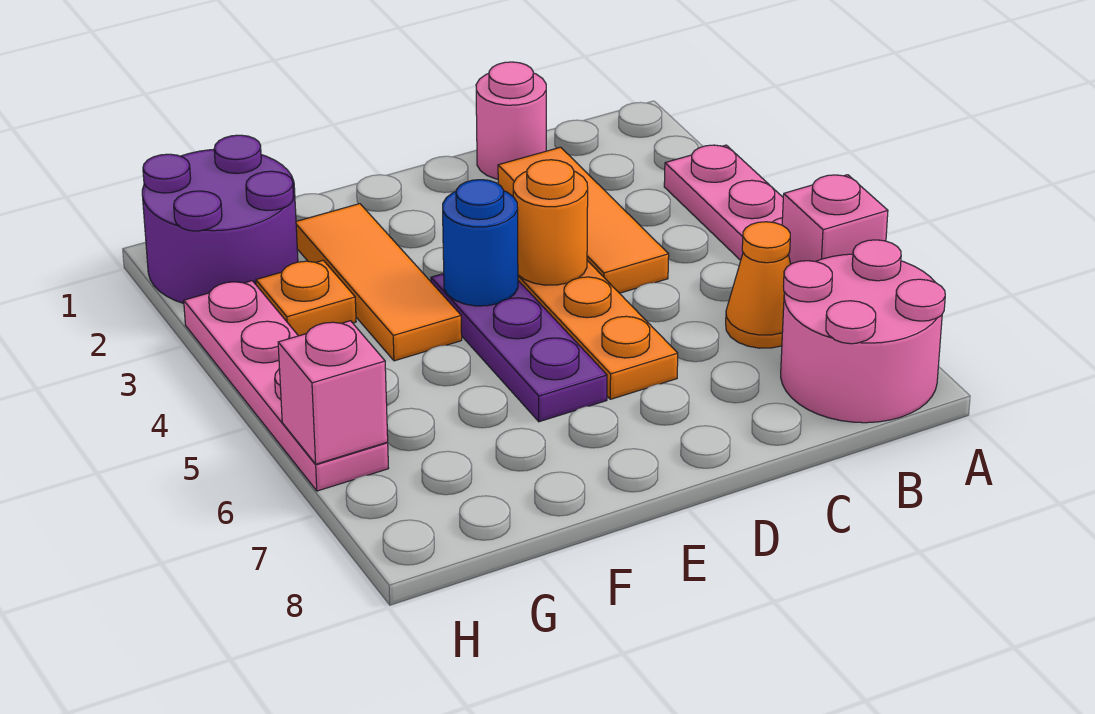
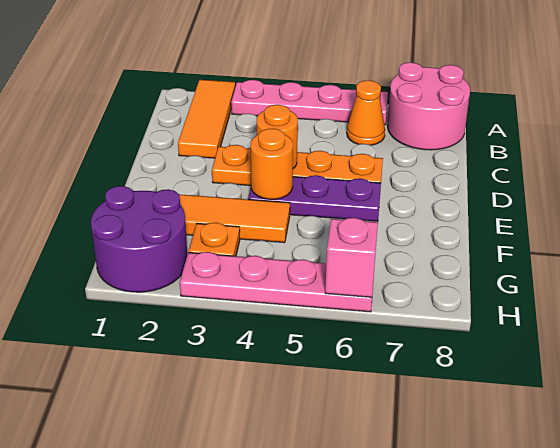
pink brick A6 level 2 -> none
pink round brick C1 level 1 -> none
orange tile C2:C4 level 1 -> orange tile A2:C2 level 1
blue round brick E4 level 2 -> orange round brick E4 level 2

